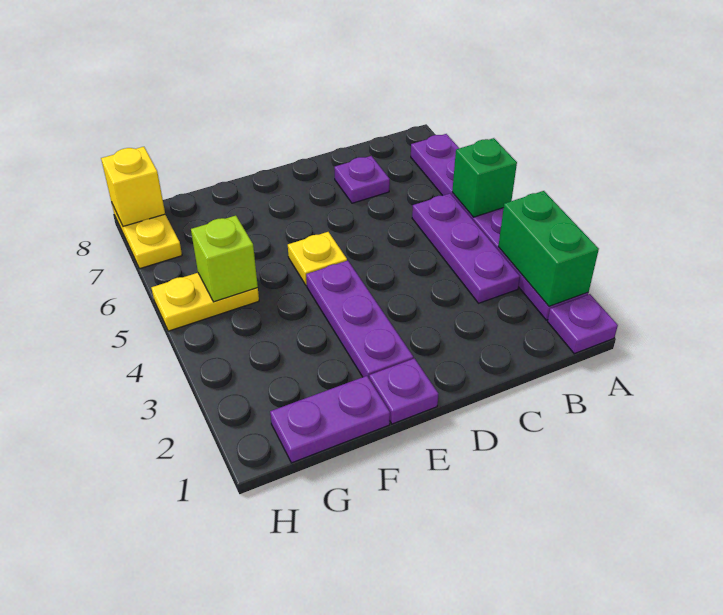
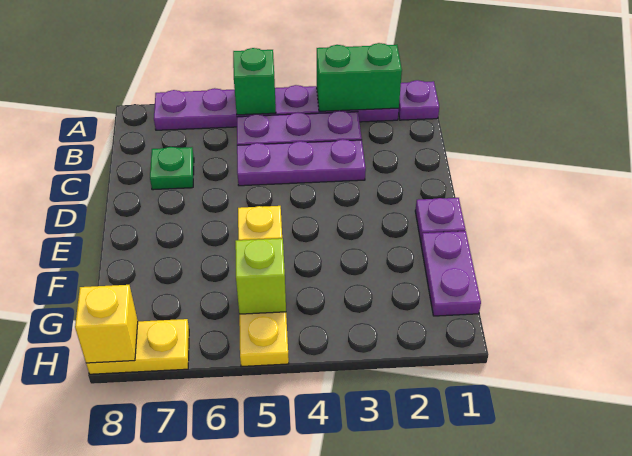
purple plate C7 level 1 -> green plate C7 level 1
purple plate E2:E4 level 1 -> purple plate C3:C5 level 1

